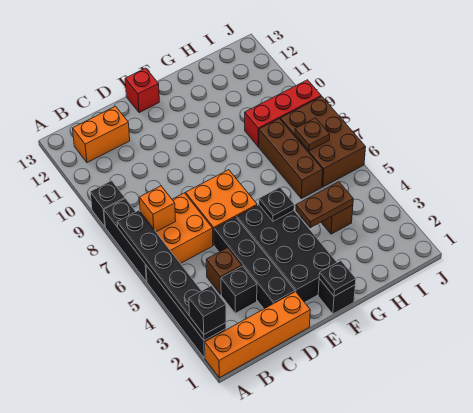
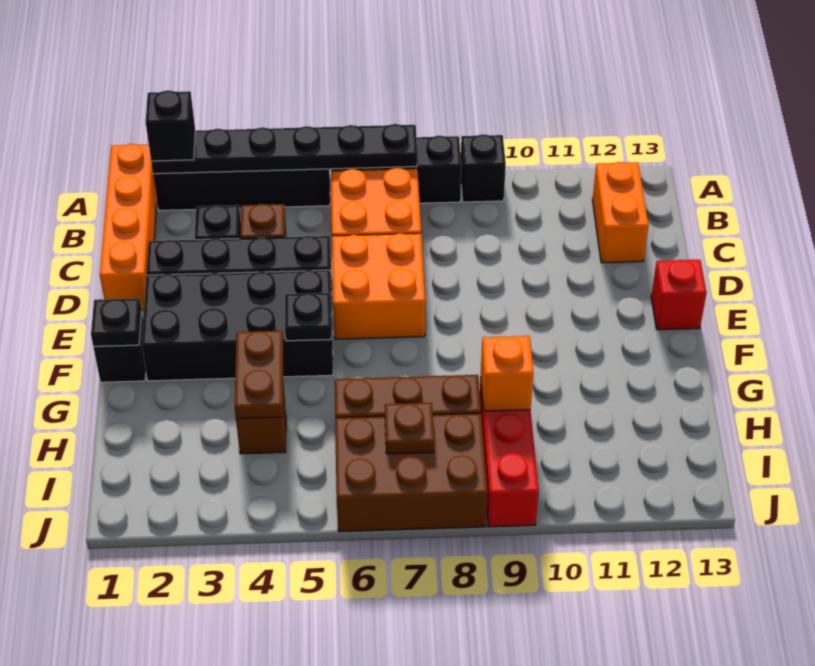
orange brick B7 level 2 -> orange brick H9 level 2

